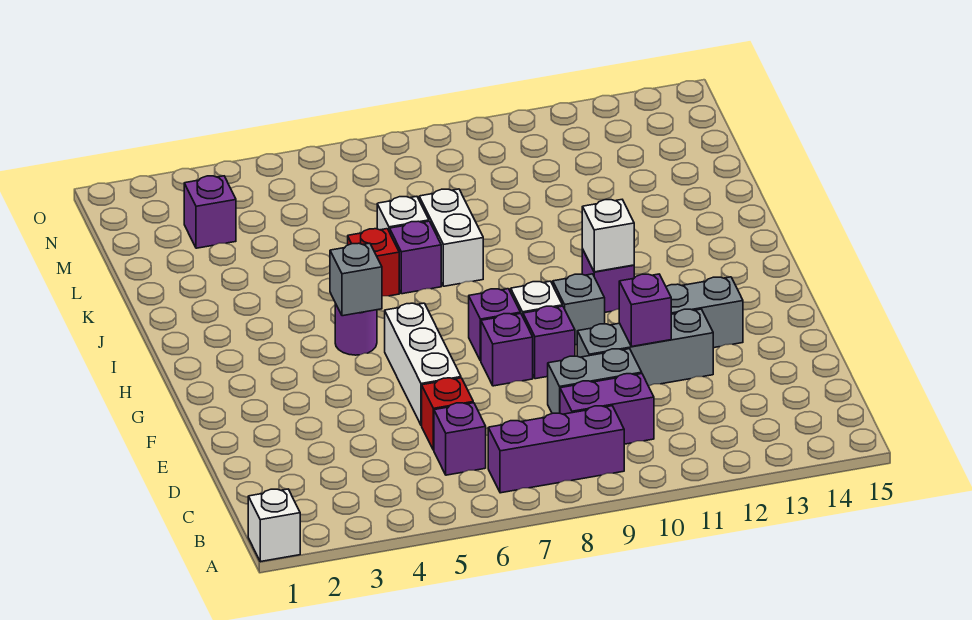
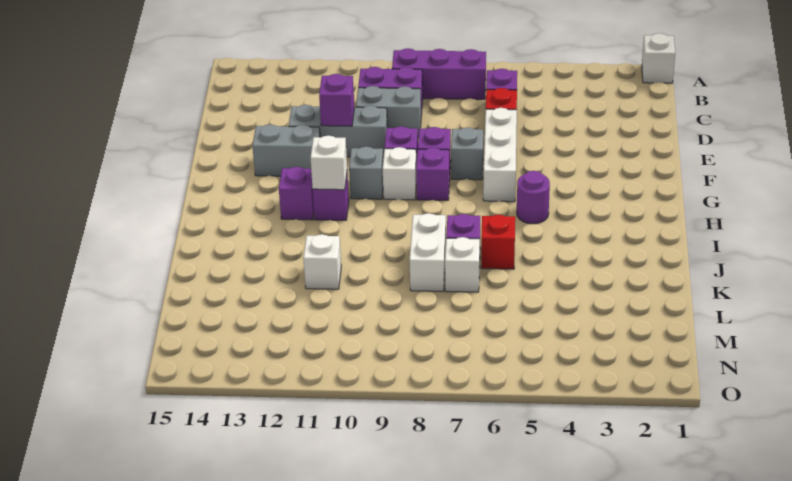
grey brick H5 level 2 -> grey brick F7 level 1
none -> white brick K11 level 1
purple brick M3 level 1 -> purple brick H12 level 1

